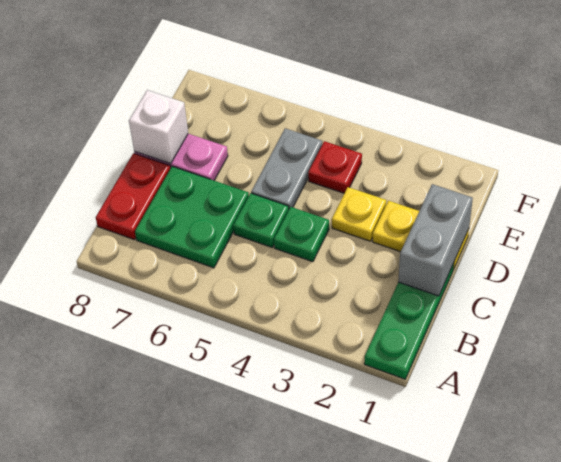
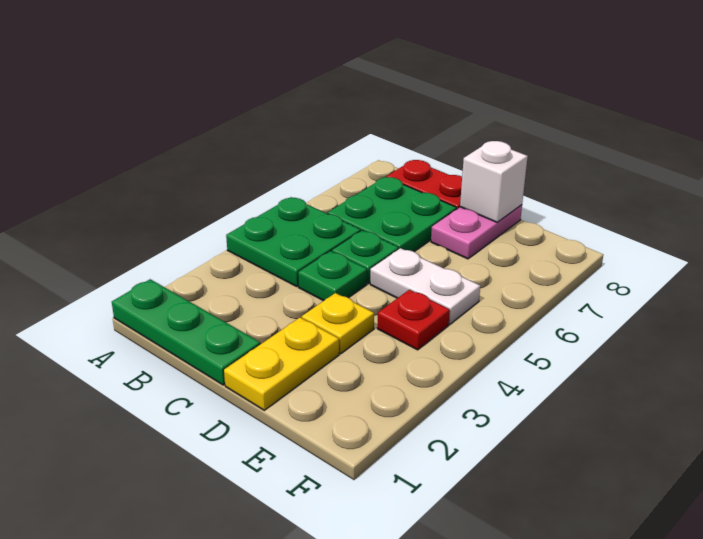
none -> green plate A4:B5 level 1
grey brick C1:D1 level 2 -> none
grey plate D5:E5 level 1 -> white plate D5:E5 level 1

